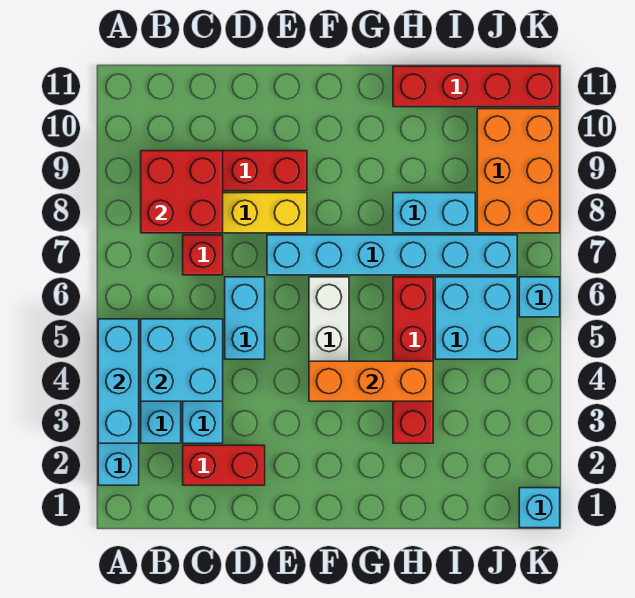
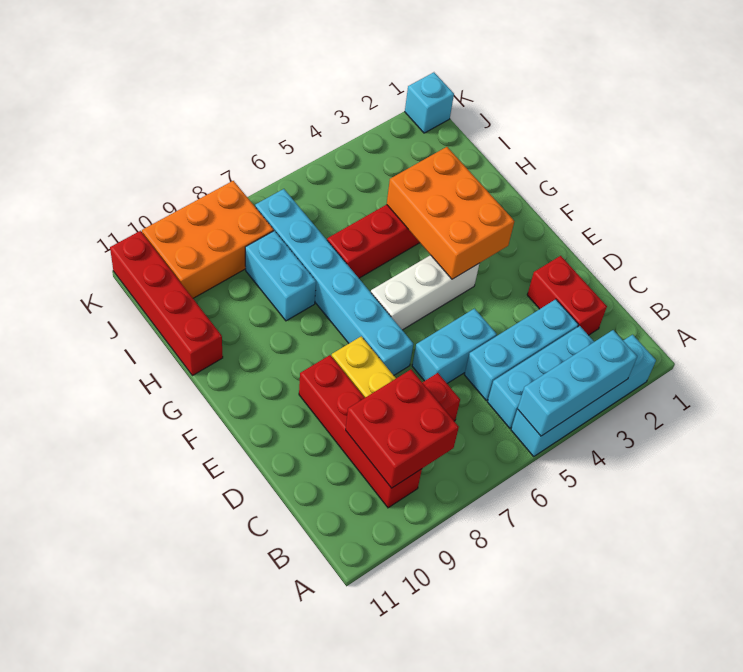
cyan brick B4:C5 level 2 -> none
orange brick F4:H4 level 2 -> orange brick F3:H4 level 2
cyan brick I5:J6 level 1 -> none
cyan brick K6 level 1 -> none

